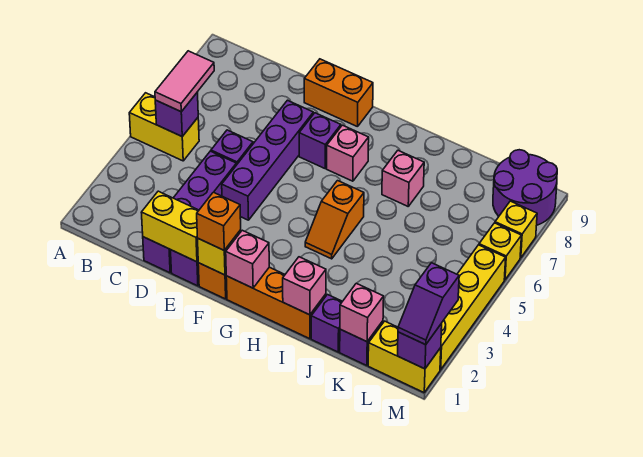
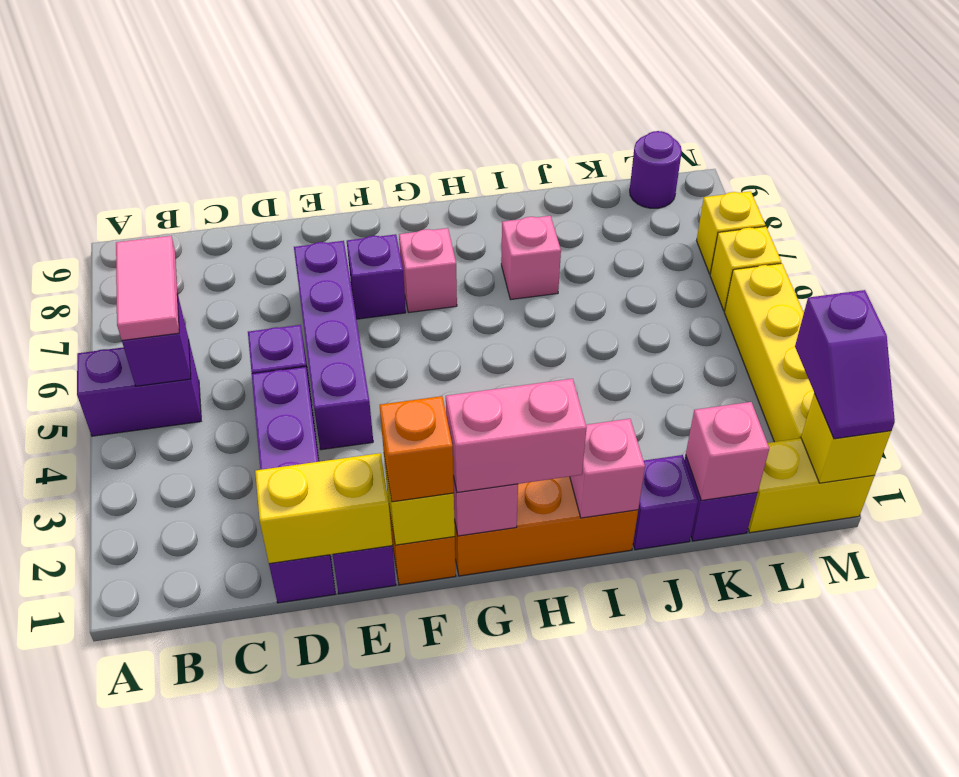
yellow brick A5:B5 level 1 -> purple brick A5:B5 level 1
orange brick E9:F9 level 1 -> none
none -> pink brick G1:H1 level 3
orange slope H4:H5 level 1 top 5 -> none
purple round brick L8:M9 level 1 -> purple round brick L9 level 1
purple brick M1 level 2 -> yellow brick M1 level 2

